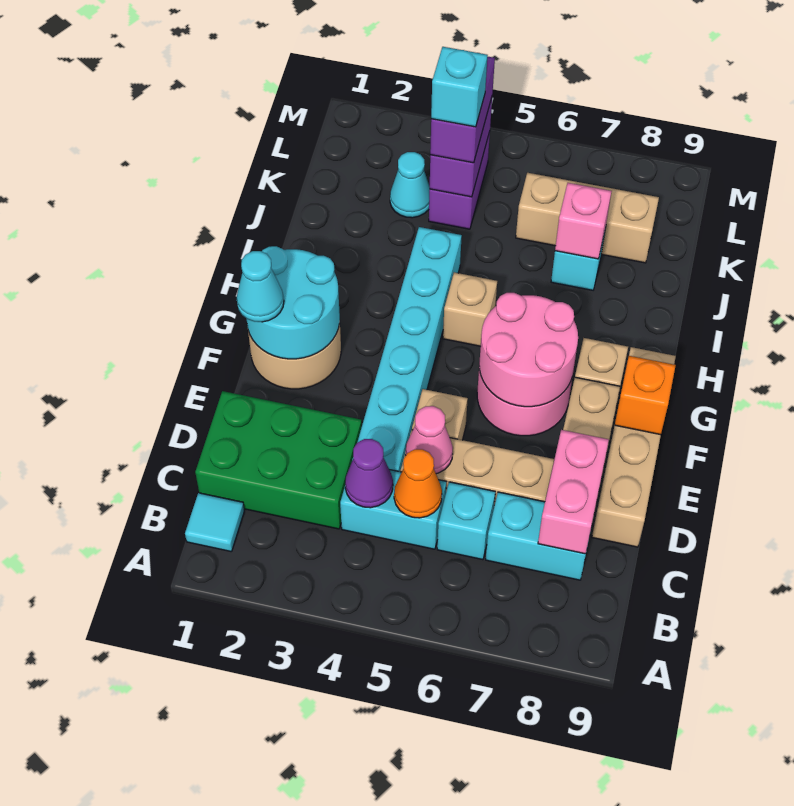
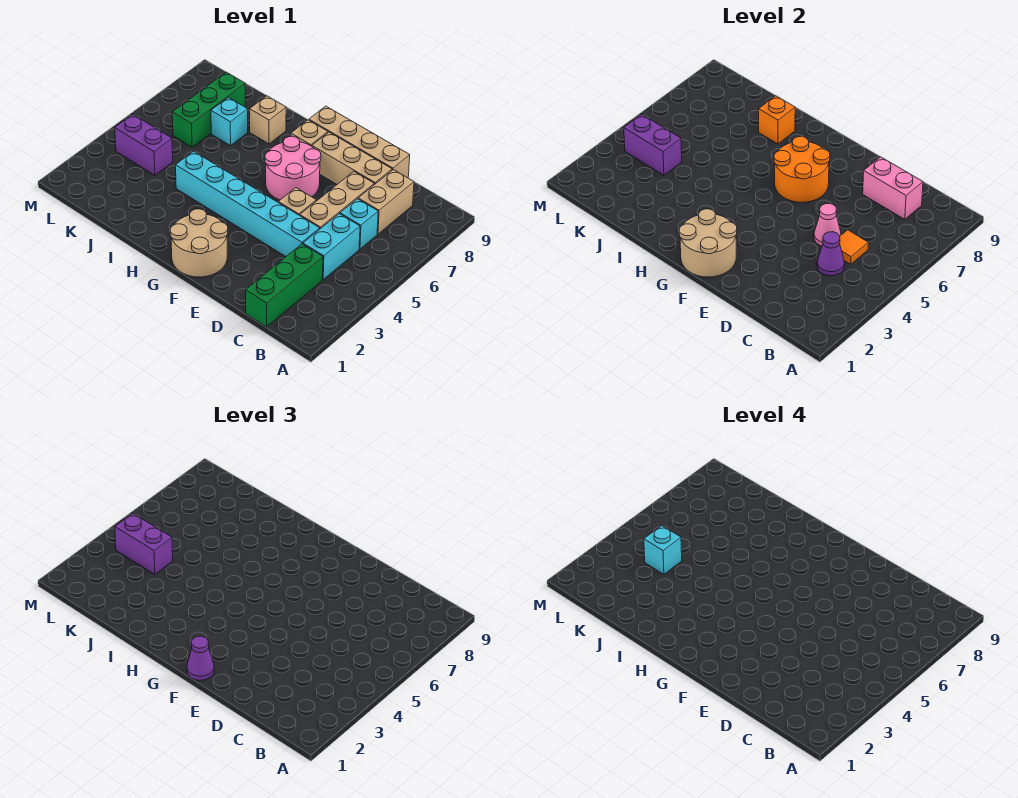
cyan tile B1 level 1 -> none
green brick C1:D3 level 1 -> green brick C1:C3 level 1
orange cone C5 level 2 -> orange tile C5 level 2
cyan brick C7:C8 level 1 -> tan brick C7:C8 level 1
cyan round brick F1:G2 level 2 -> tan round brick F1:G2 level 2
cyan cone F1 level 3 -> purple cone F1 level 3
pink round brick F6:G7 level 2 -> orange round brick F6:G7 level 2
orange brick F9 level 2 -> orange brick I8 level 2
tan brick H5 level 1 -> tan brick I8 level 1
pink brick J7 level 2 -> none
cyan cone K3 level 1 -> none
tan brick K6:K8 level 1 -> green brick K6:K8 level 1

